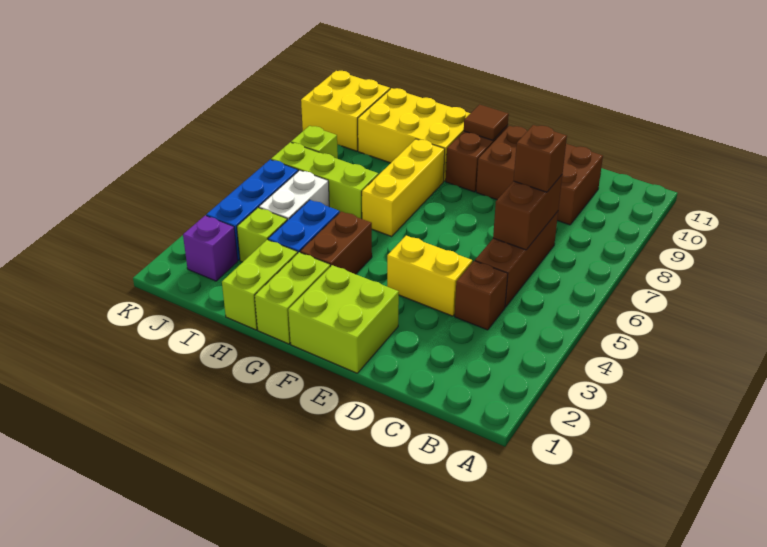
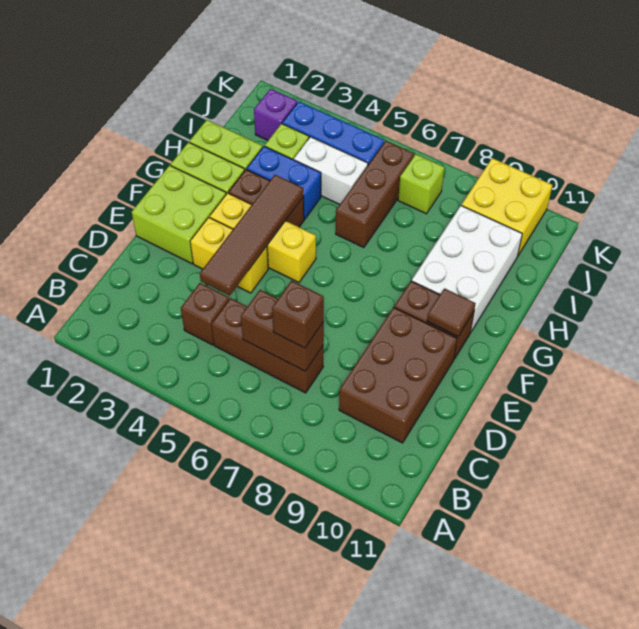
yellow brick D4:E4 level 1 -> yellow brick E3:E4 level 1
none -> brown tile D4:G4 level 2
yellow brick G6:G8 level 1 -> yellow brick F3:F5 level 1
yellow brick G9:I10 level 1 -> white brick G9:I10 level 1
lime brick H6:J6 level 1 -> brown brick H6:J6 level 1

